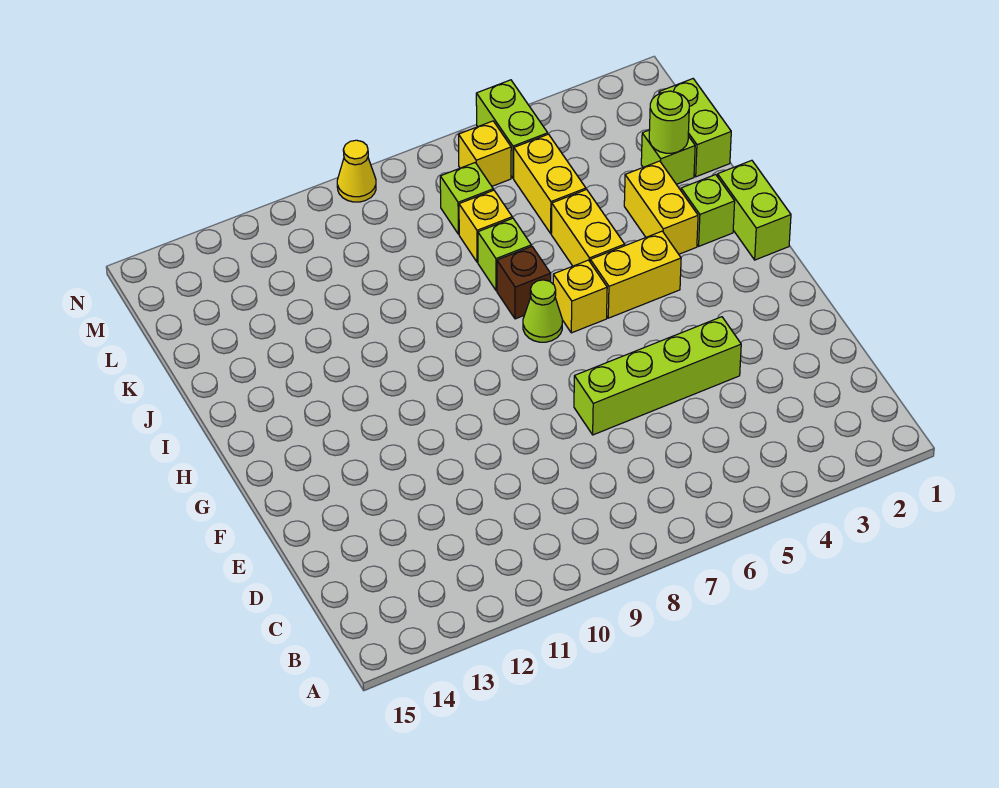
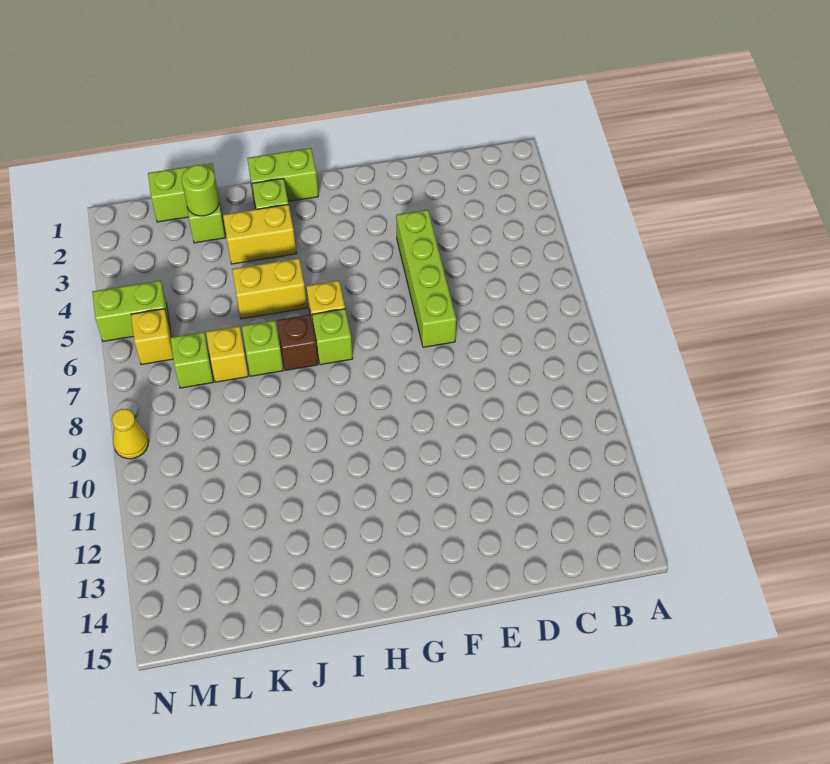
yellow brick H4:H5 level 1 -> none
lime cone H7 level 1 -> lime brick H7 level 1
yellow brick K5:L5 level 1 -> none

